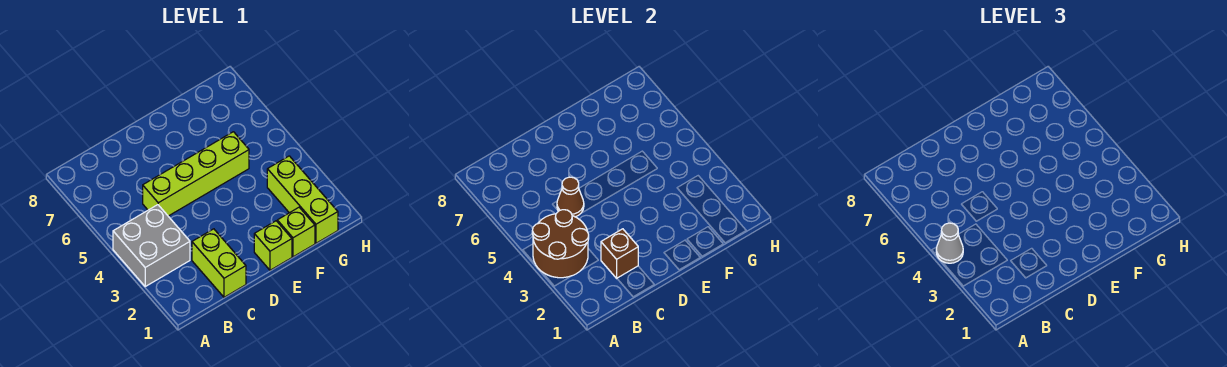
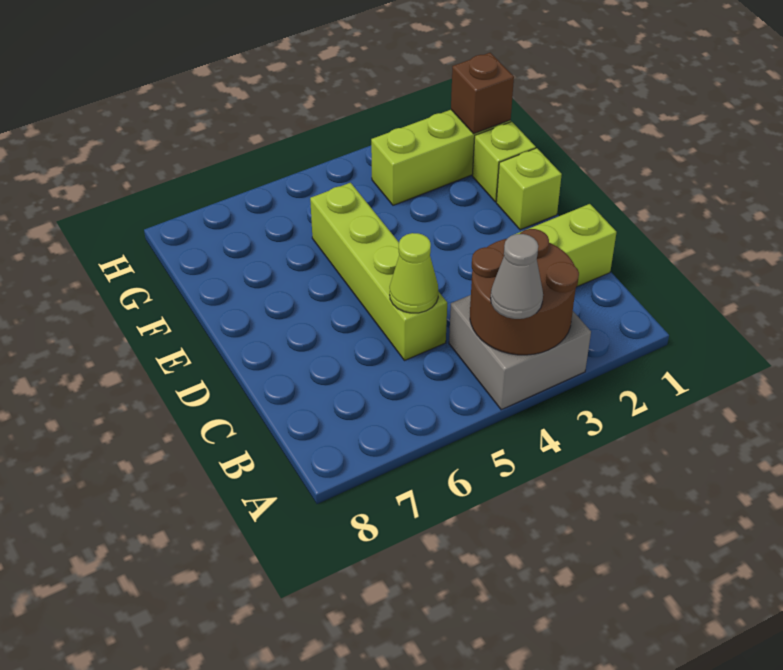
brown brick C2 level 2 -> brown brick G1 level 2
brown cone C5 level 2 -> lime cone C5 level 2

